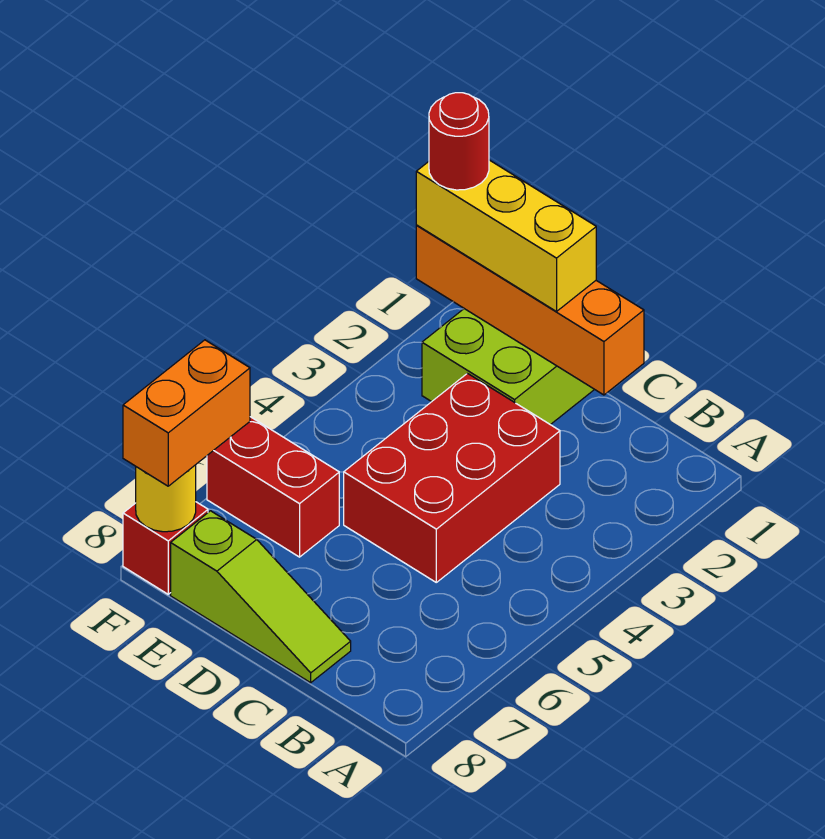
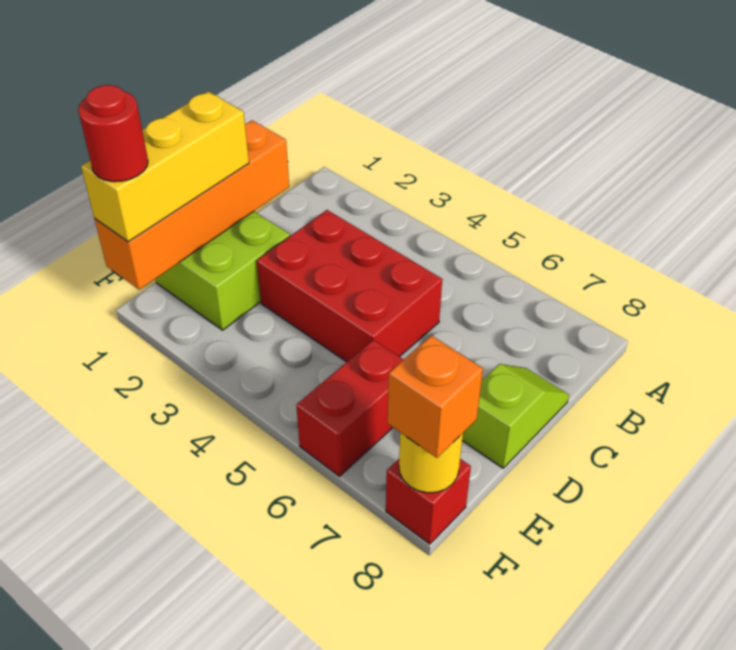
lime slope C8:E8 level 1 top E -> lime slope C8:D8 level 1 top D
orange brick F7:F8 level 3 -> orange brick F8 level 3

